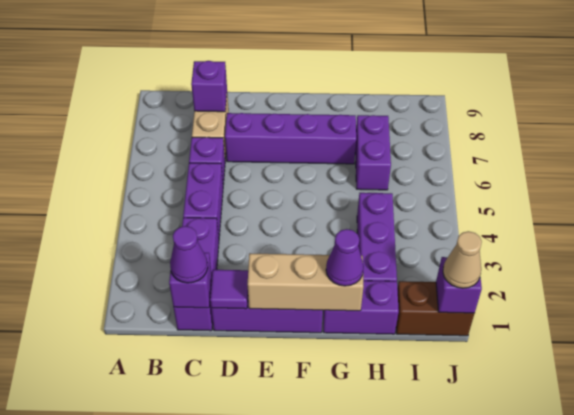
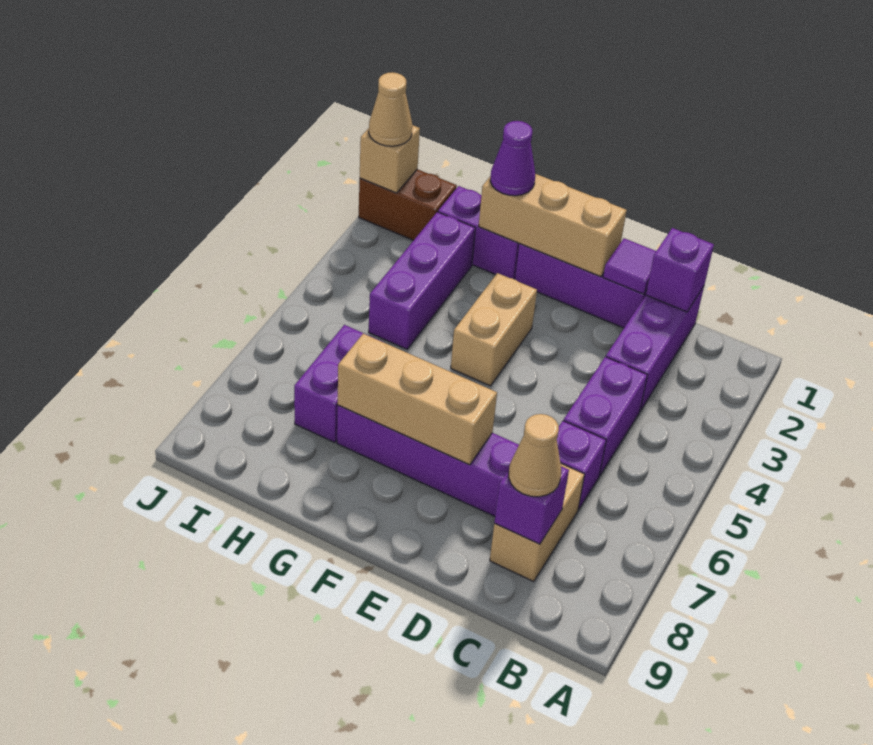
purple cone C1 level 3 -> none
none -> tan cone C8 level 3
none -> tan brick E7:G7 level 2
none -> tan brick F3:F4 level 1
purple brick J1 level 2 -> tan brick J1 level 2

